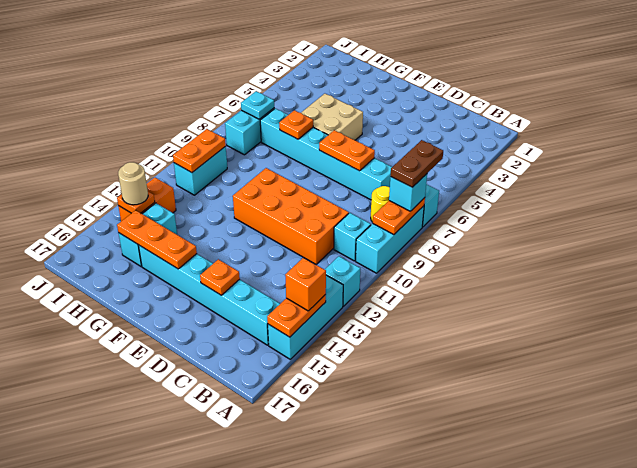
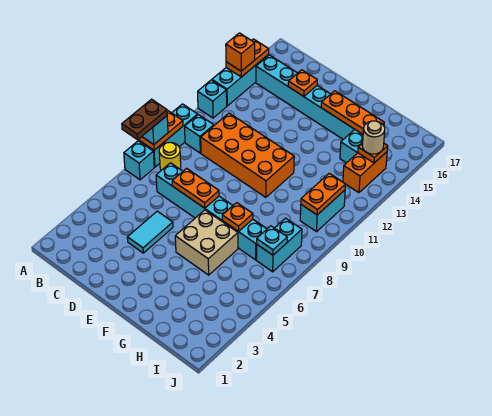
none -> cyan tile D4:D5 level 1

